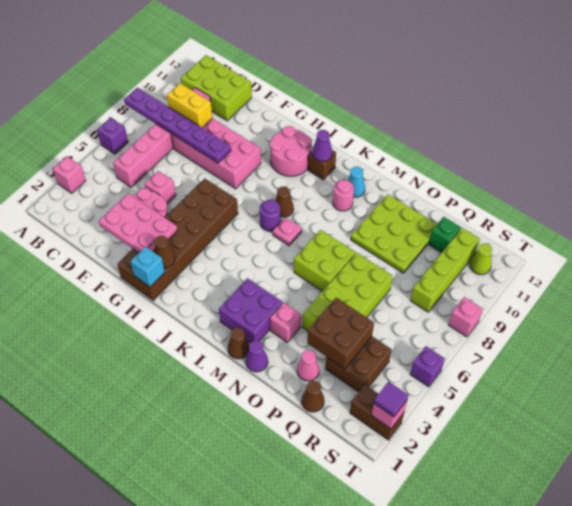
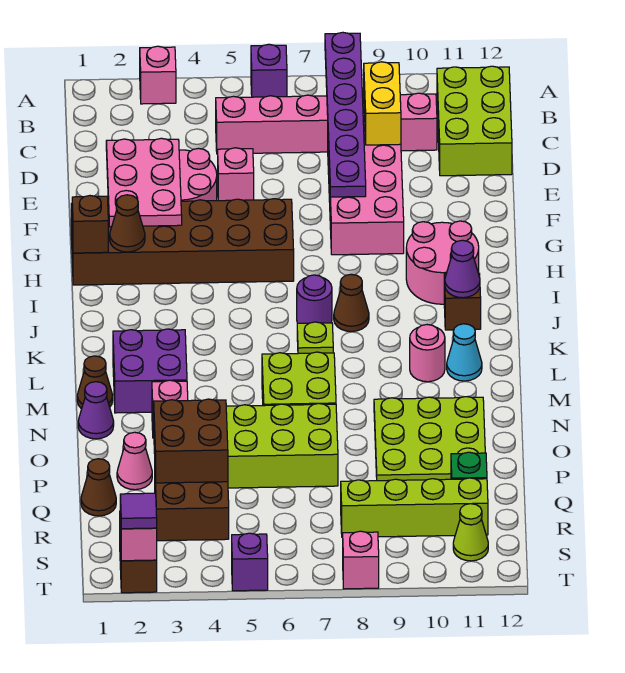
cyan brick H1 level 2 -> brown brick H1 level 2
pink plate K7 level 1 -> lime plate K7 level 1

